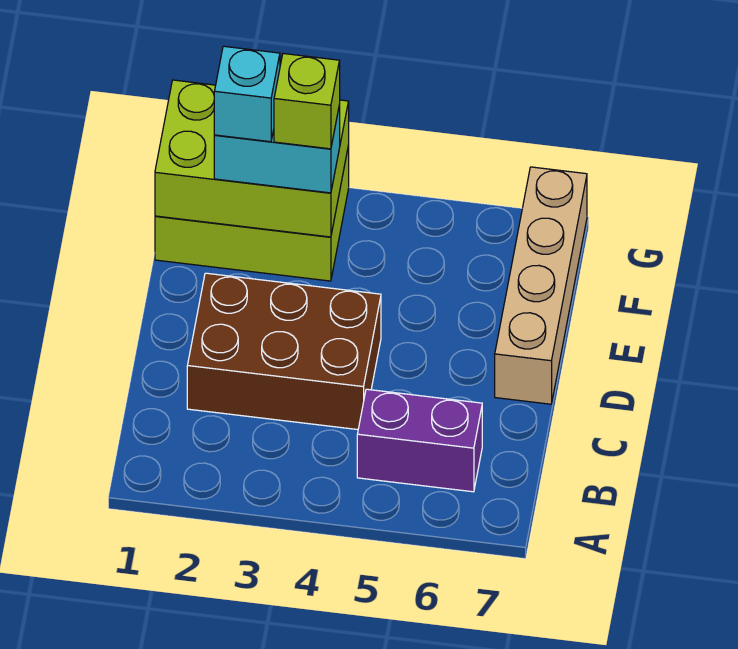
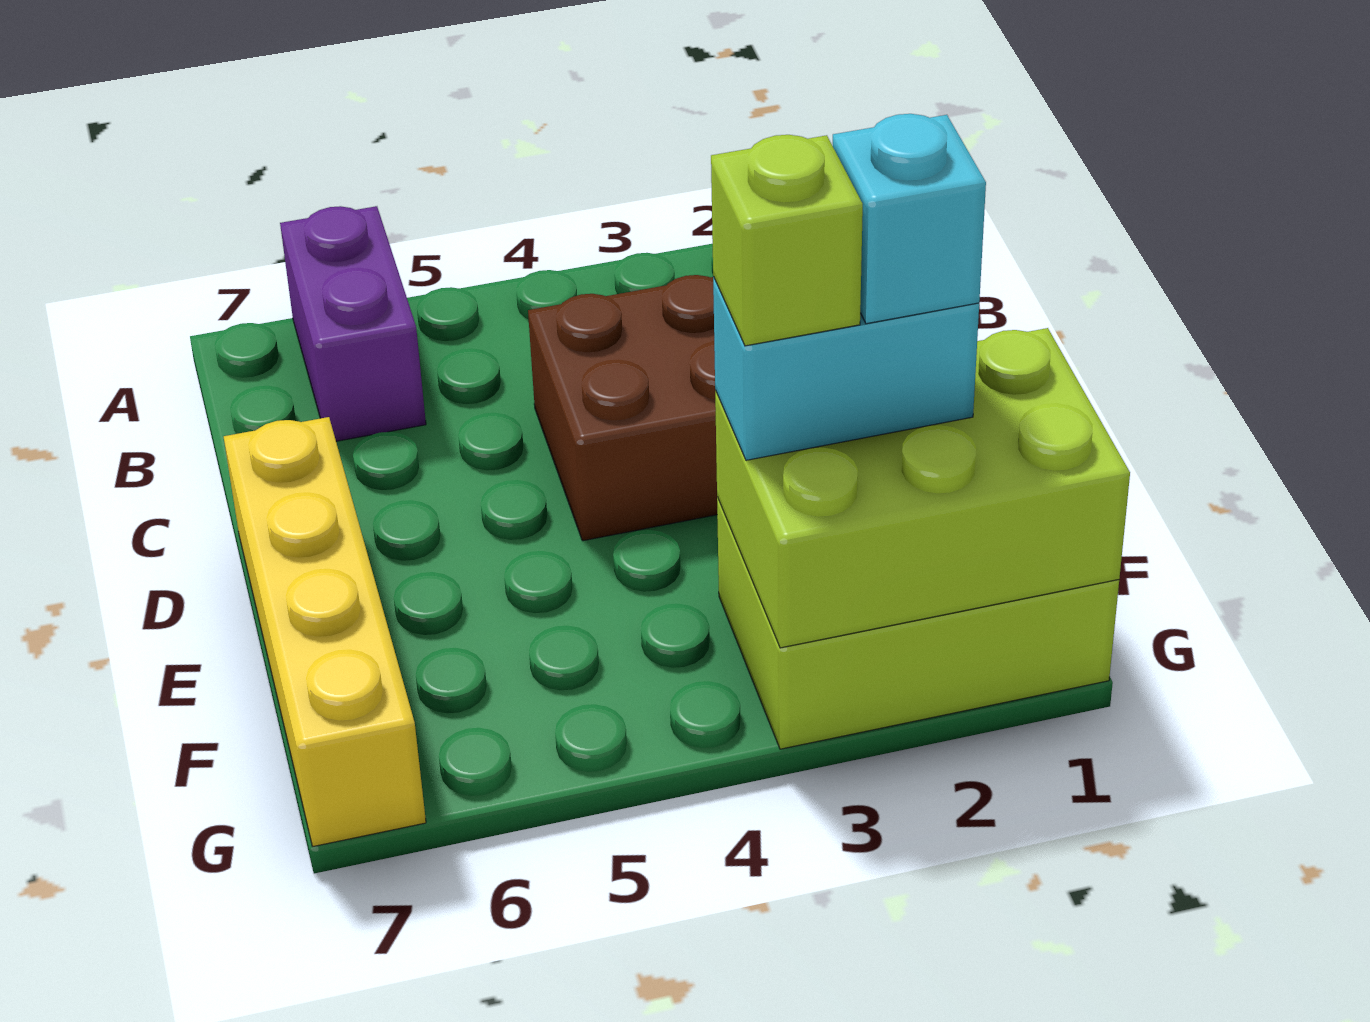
purple brick B5:B6 level 1 -> purple brick A6:B6 level 1
tan brick D7:G7 level 1 -> yellow brick D7:G7 level 1

